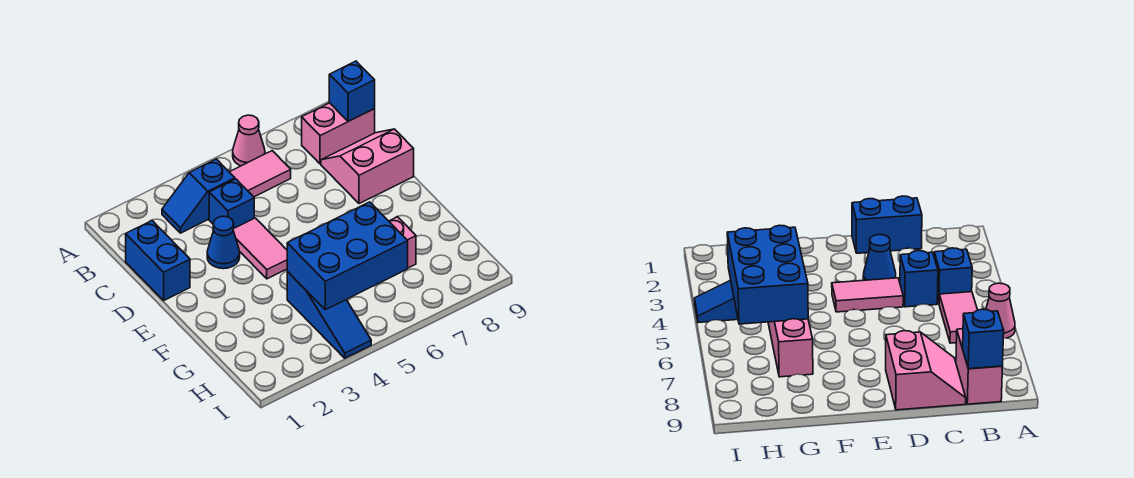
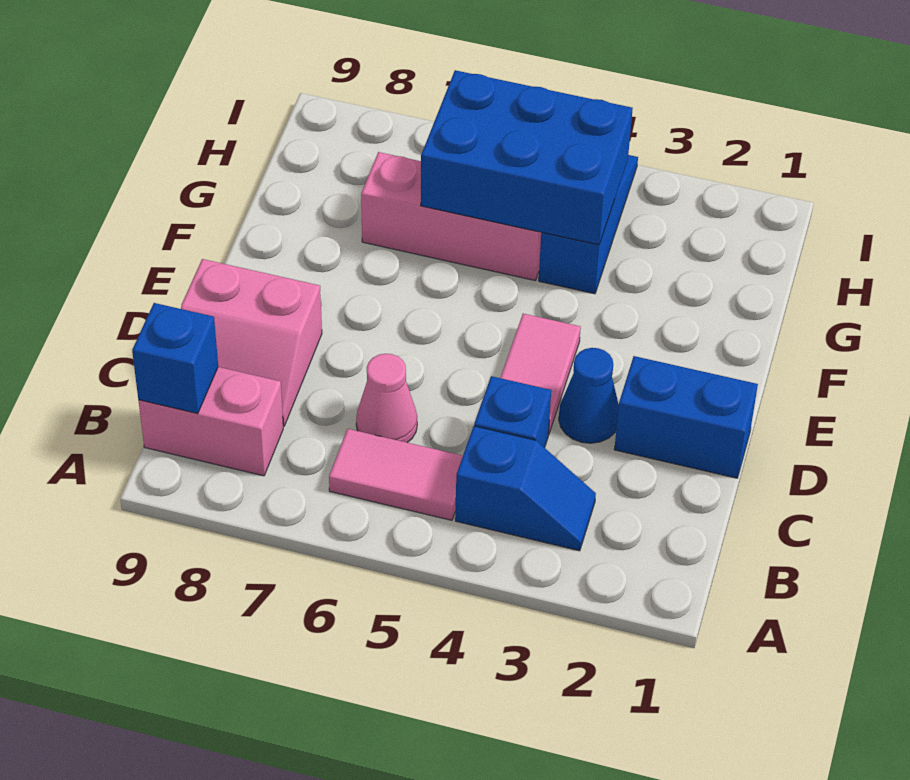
pink cone A6 level 1 -> pink cone C6 level 1
blue brick C1:D1 level 1 -> blue brick D1:D2 level 1

